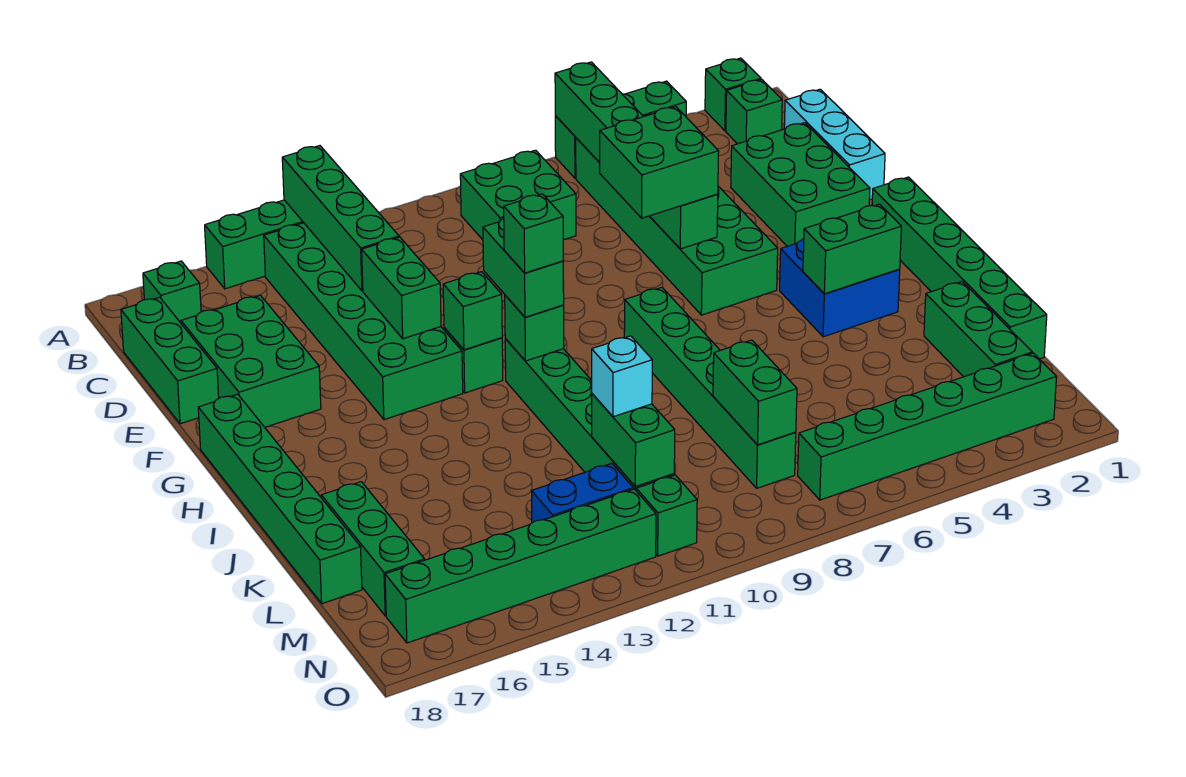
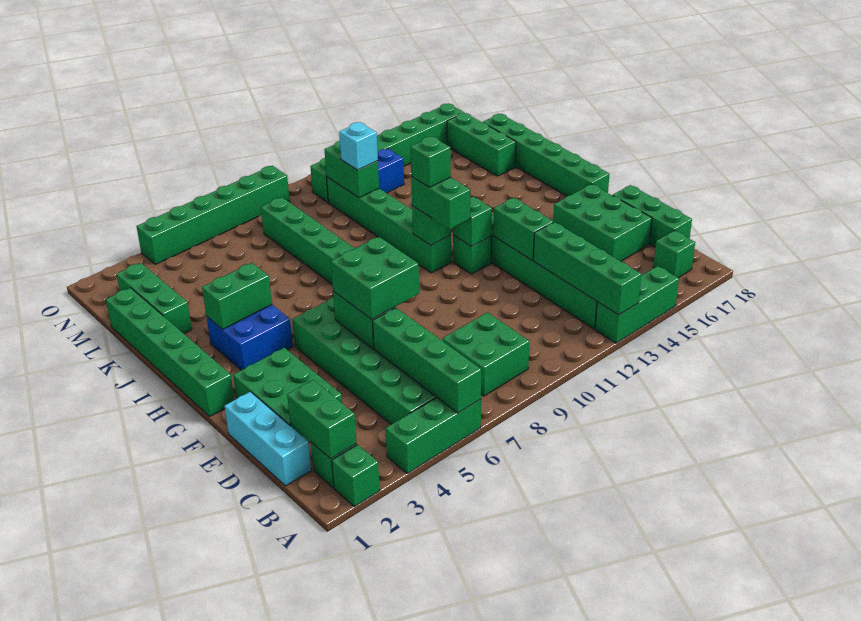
green brick L8:M8 level 2 -> green brick B2:C2 level 2
green brick N2:N7 level 1 -> green brick O4:O9 level 1

